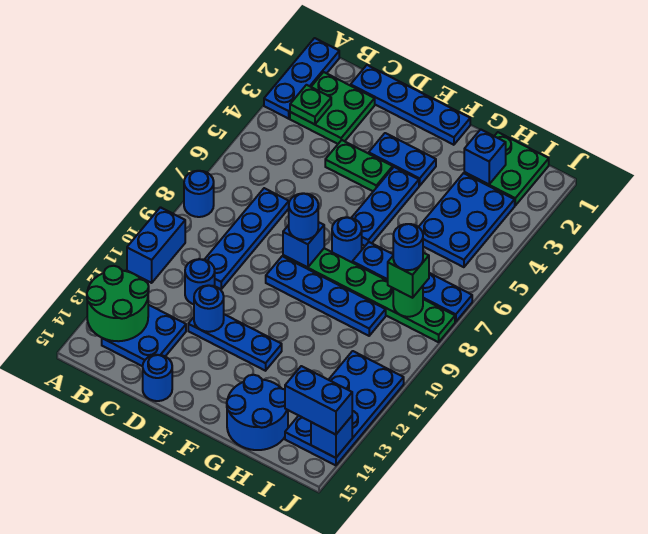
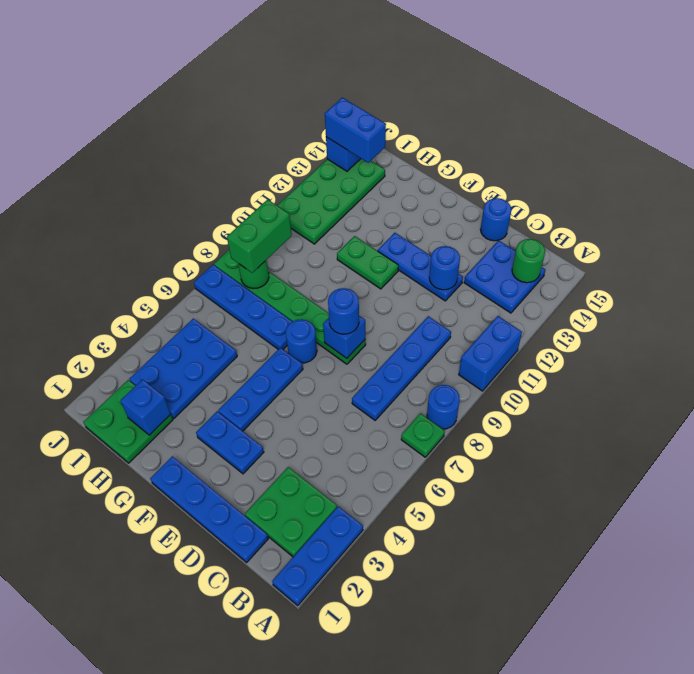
green round brick A13:B14 level 2 -> green round brick B14 level 2
green plate B3 level 2 -> green plate A7 level 1
blue round brick C11 level 1 -> none
green plate D4:E4 level 1 -> green plate F11:G11 level 1
blue plate E9:H9 level 1 -> none
blue round brick G14:H15 level 1 -> none
green brick I8 level 3 -> green brick I8:I9 level 3
blue round brick I8 level 4 -> none
blue plate I11:J14 level 1 -> green plate I11:J14 level 1

